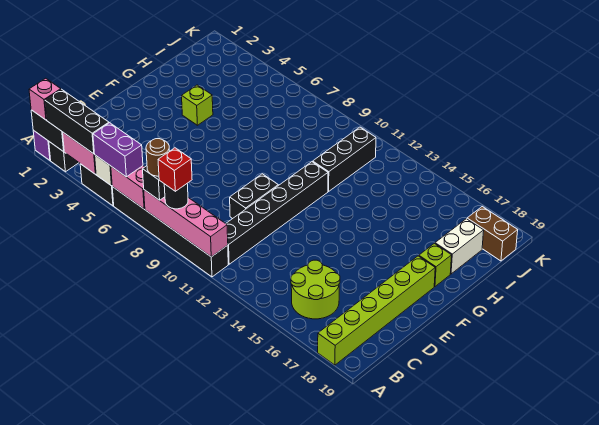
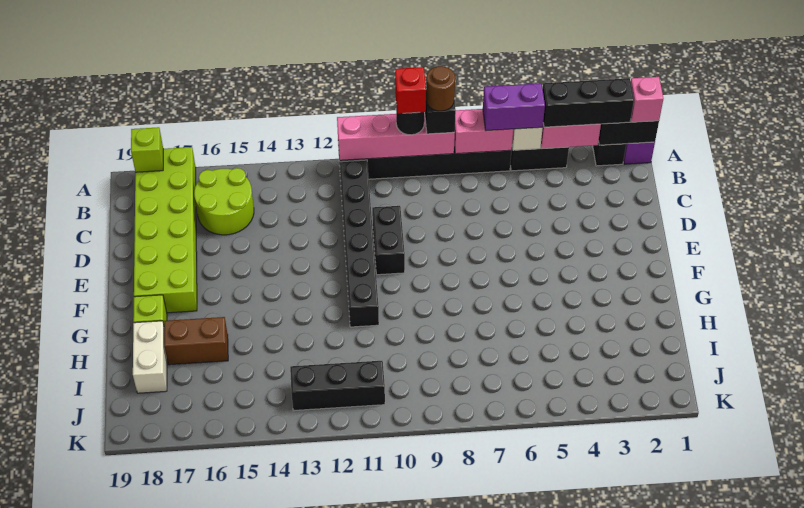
lime brick A18:F18 level 1 -> lime brick A17:F18 level 1
lime brick G4 level 1 -> lime brick A18 level 2
black brick H11:J11 level 1 -> black brick J11:J13 level 1
brown brick J18:J19 level 1 -> brown brick H16:H17 level 1

